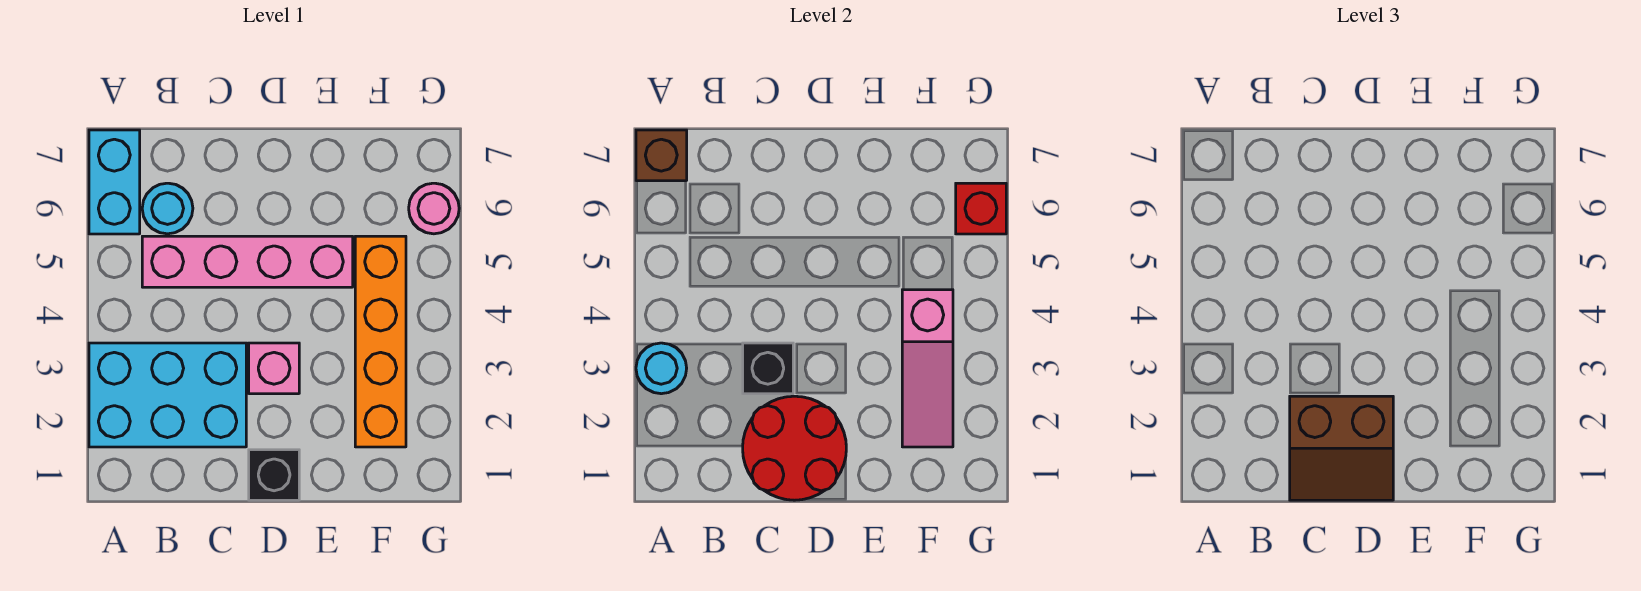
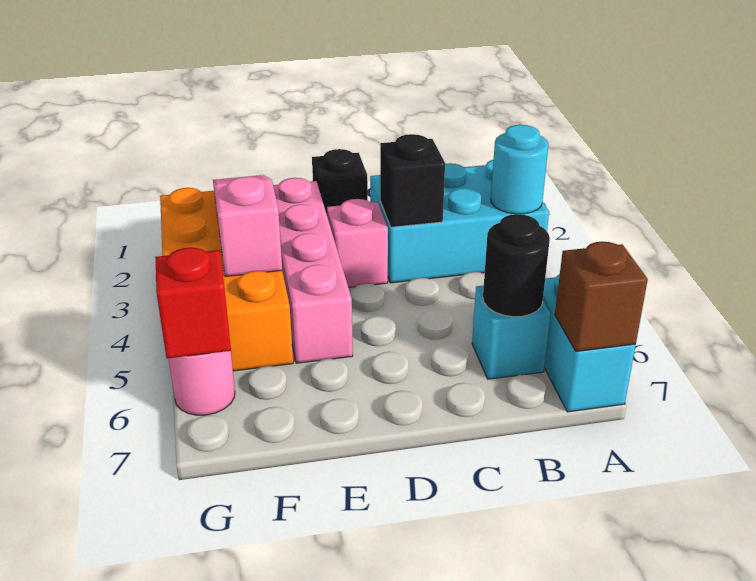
pink brick B5:E5 level 1 -> pink brick E2:E5 level 1
cyan round brick B6 level 1 -> cyan brick B6 level 1
none -> black round brick B6 level 2
red round brick C1:D2 level 2 -> none
brown slope C1:D2 level 3 top 2 -> none
orange brick F2:F5 level 1 -> orange brick F2:G5 level 1

